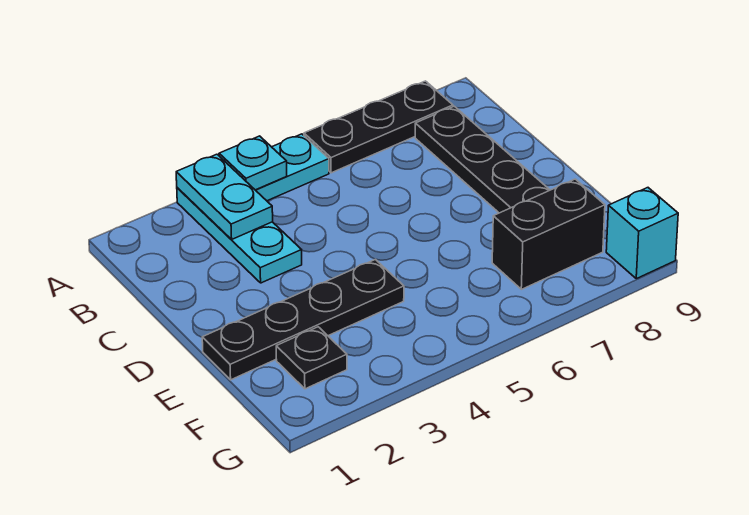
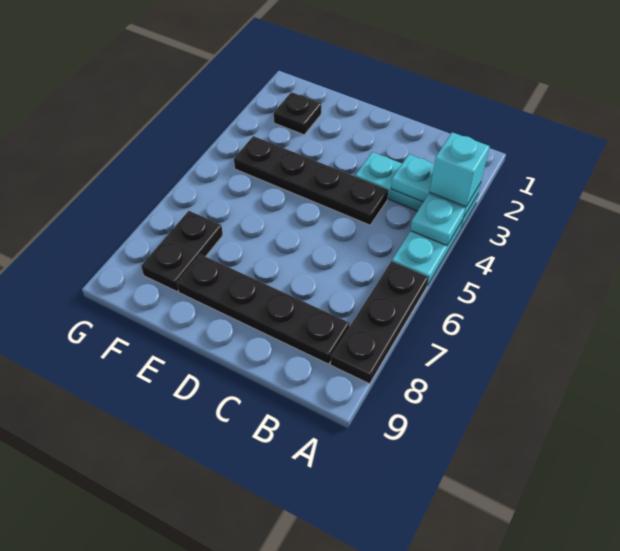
black plate E1:E4 level 1 -> black plate C4:F4 level 1
black brick F7:F8 level 1 -> black plate F7:F8 level 1
cyan brick G9 level 1 -> cyan brick A3 level 3

